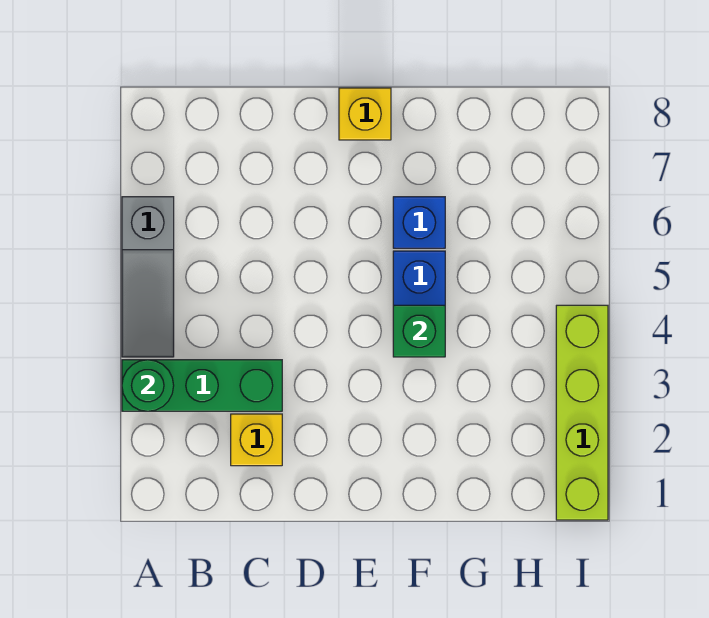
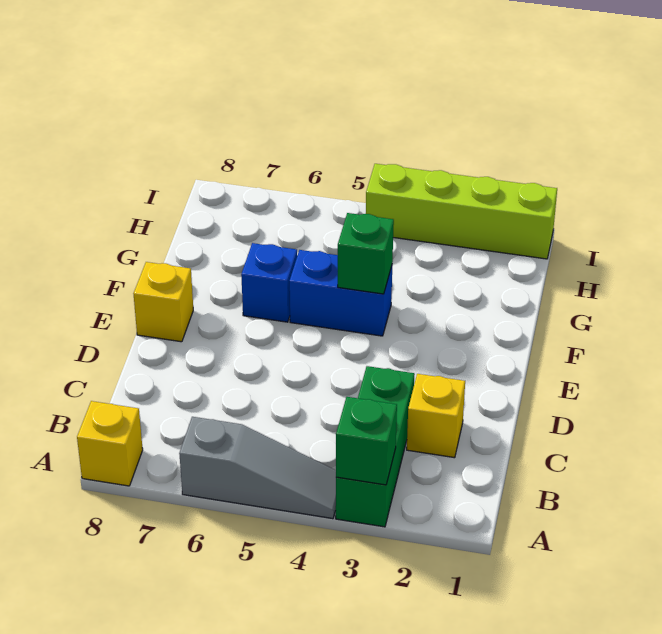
green round brick A3 level 2 -> green brick A3 level 2
none -> yellow brick A8 level 1

